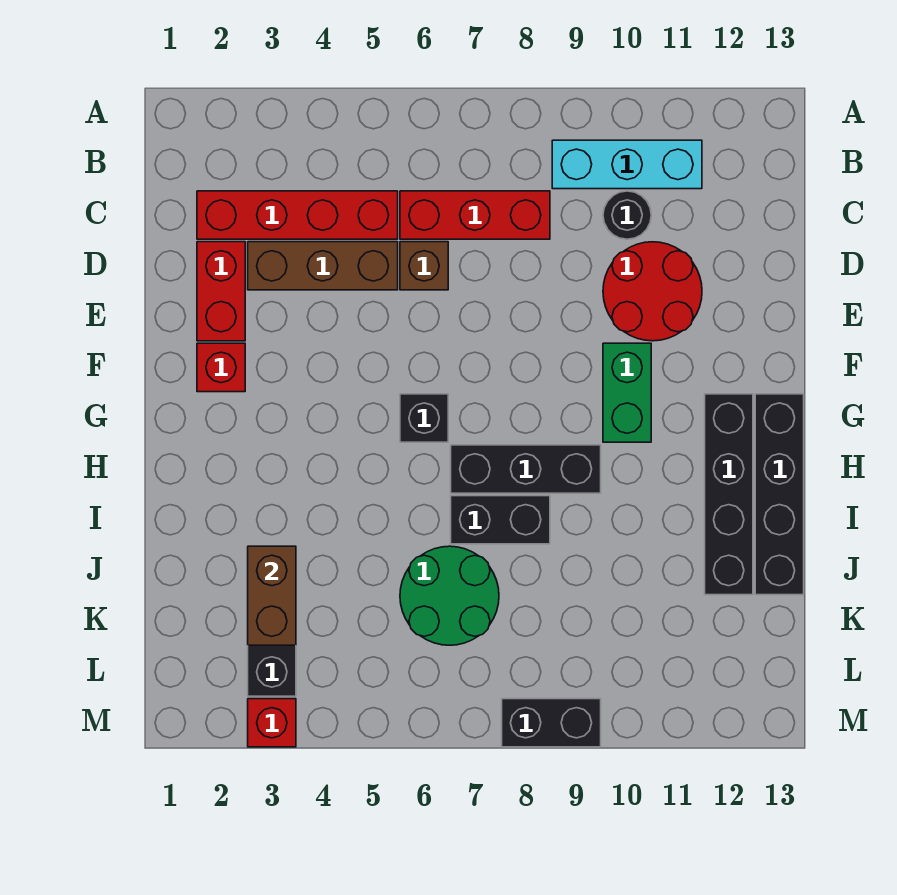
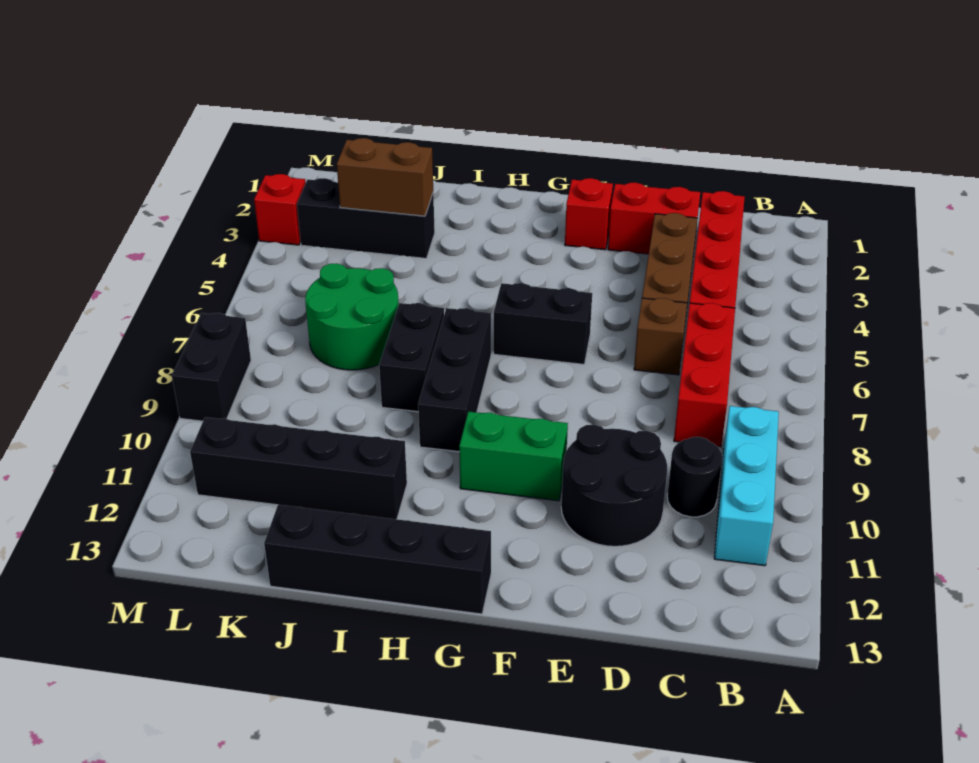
red round brick D10:E11 level 1 -> black round brick D10:E11 level 1
black brick G6 level 1 -> black brick F6:G6 level 1
black brick G12:J12 level 1 -> black brick I11:L11 level 1

